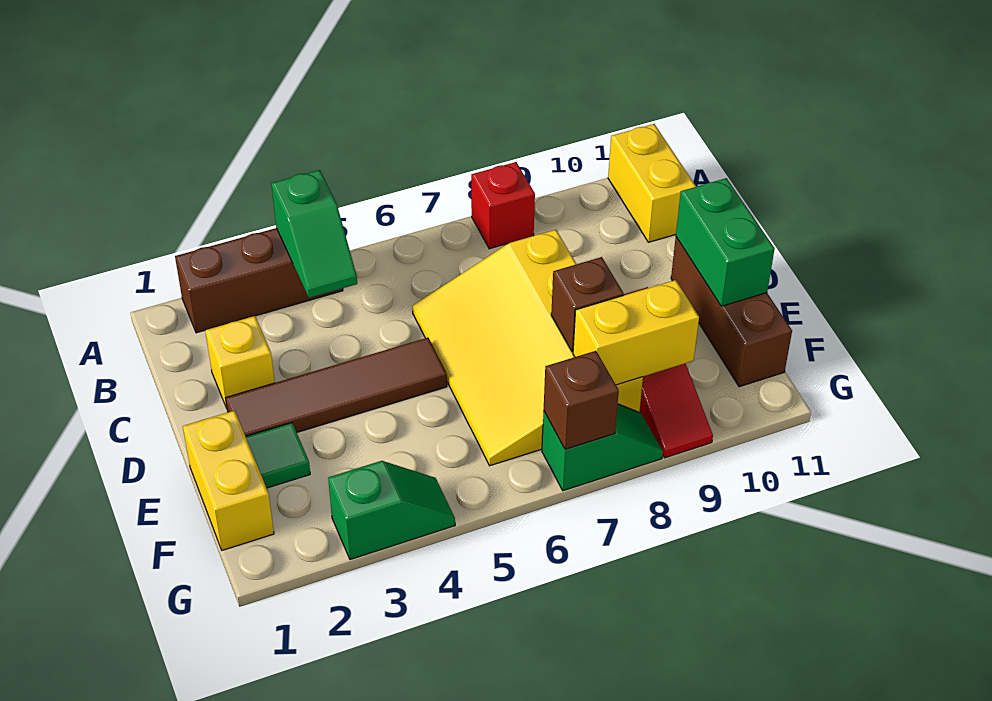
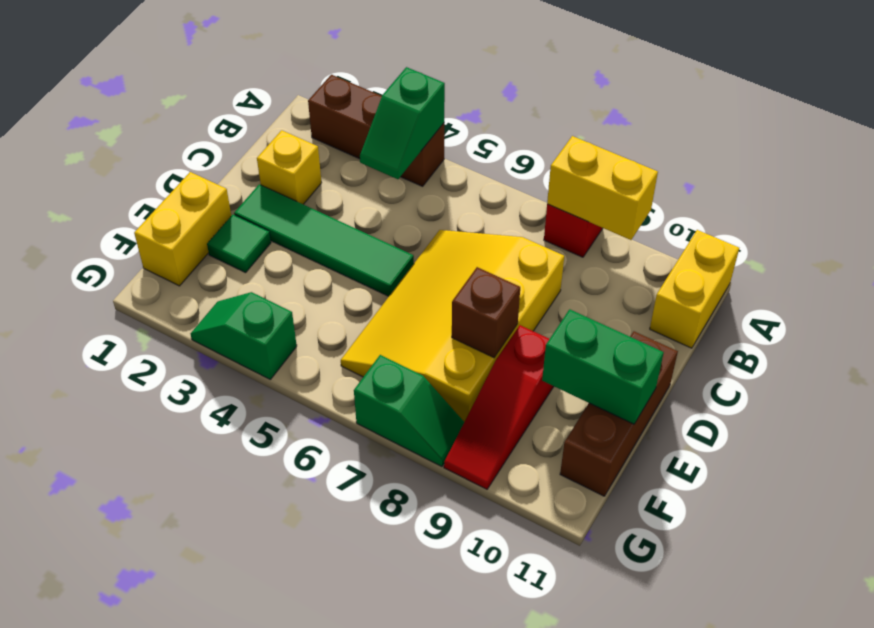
brown tile D2:D5 level 1 -> green tile D2:D5 level 1
green brick D11:E11 level 2 -> green brick E10:E11 level 2
yellow brick F8:F9 level 2 -> yellow brick A8:A9 level 2
green slope G3:G4 level 1 top 3 -> green slope G3:G4 level 1 top 4
brown brick G7 level 2 -> none

